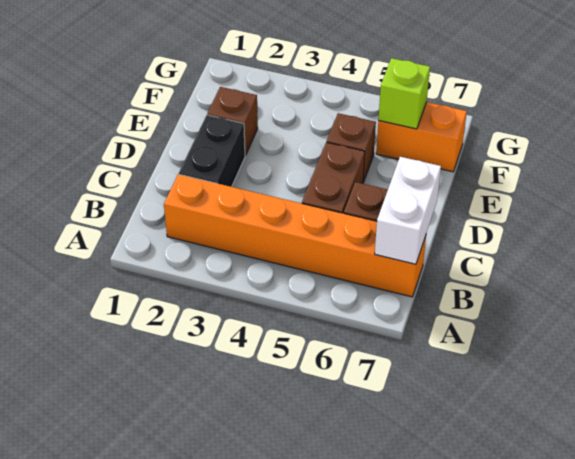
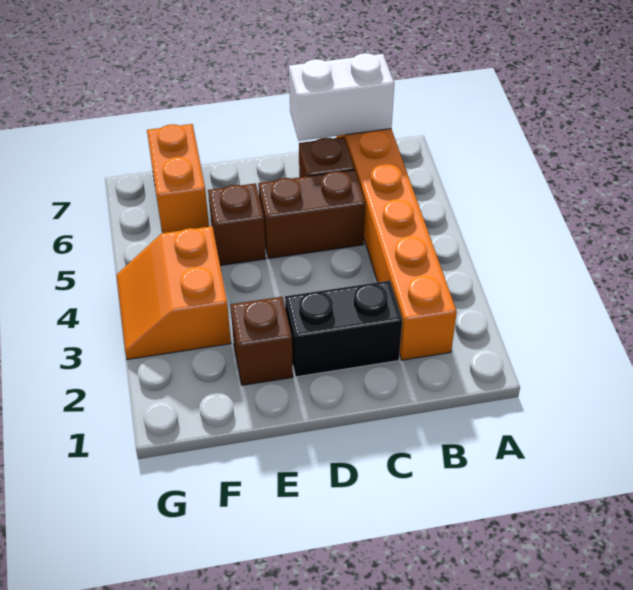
none -> orange slope F3:G4 level 1 top F
lime brick F6 level 2 -> none

